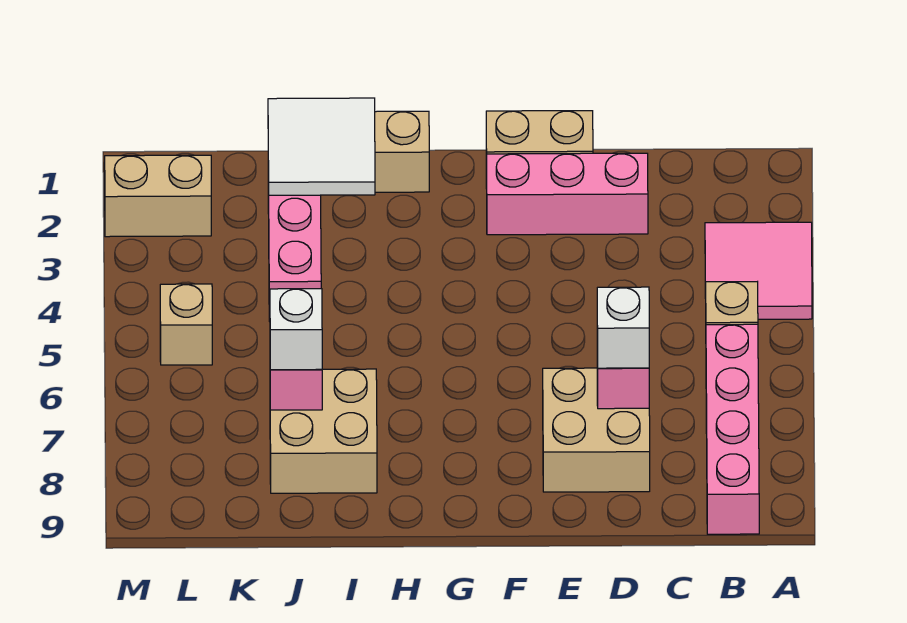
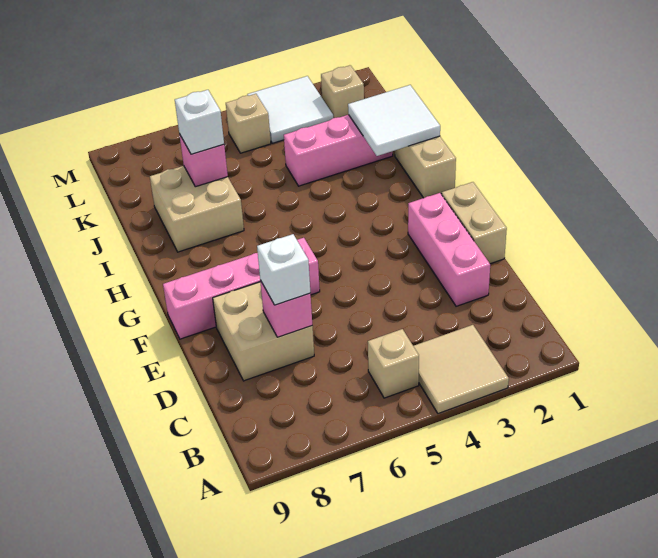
pink tile A3:B4 level 1 -> tan tile A3:B4 level 1
pink brick B6:B9 level 1 -> pink brick F6:F9 level 1
tan brick L2:M2 level 1 -> tan brick L2 level 1
none -> white tile L3:M4 level 1

